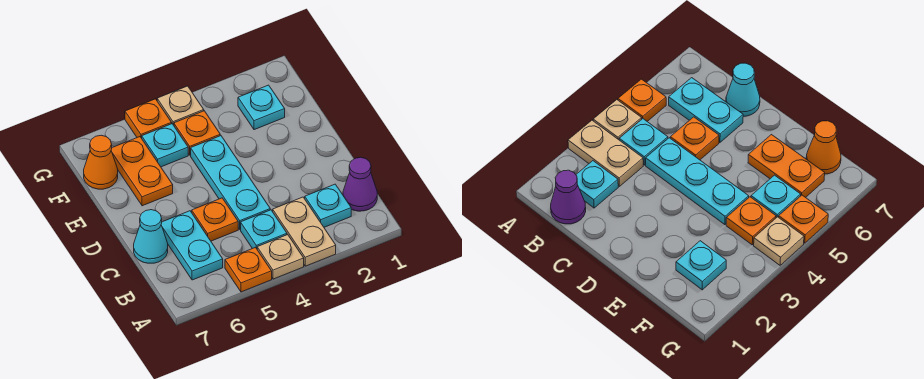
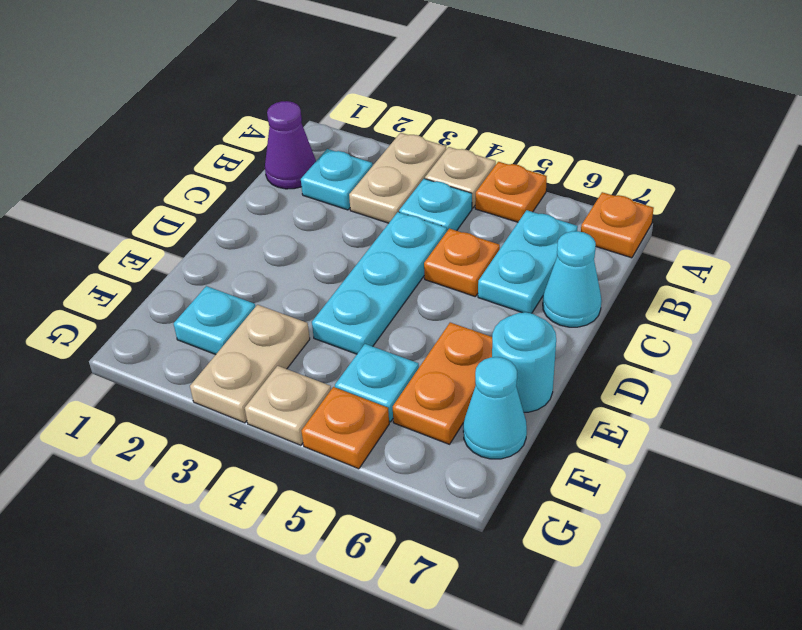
none -> cyan round brick E7 level 1
none -> tan plate F3:G3 level 1
orange plate F4 level 1 -> orange plate A7 level 1
orange cone F7 level 1 -> cyan cone F7 level 1

